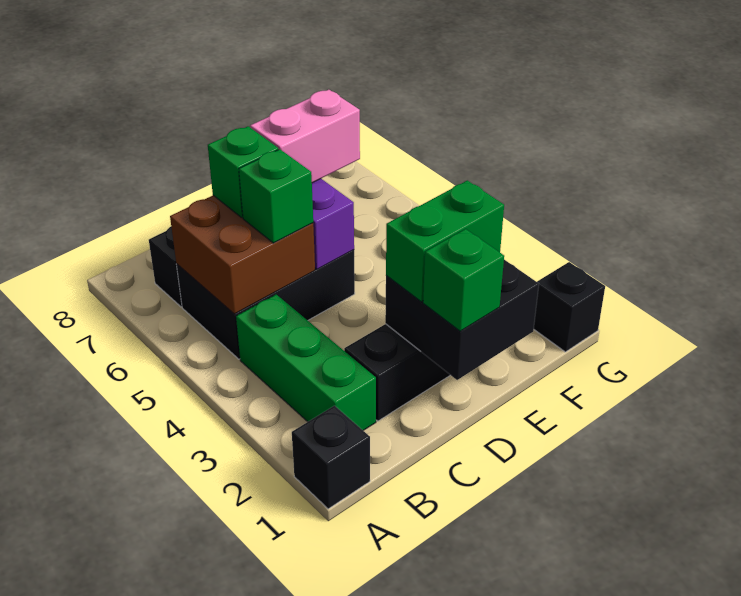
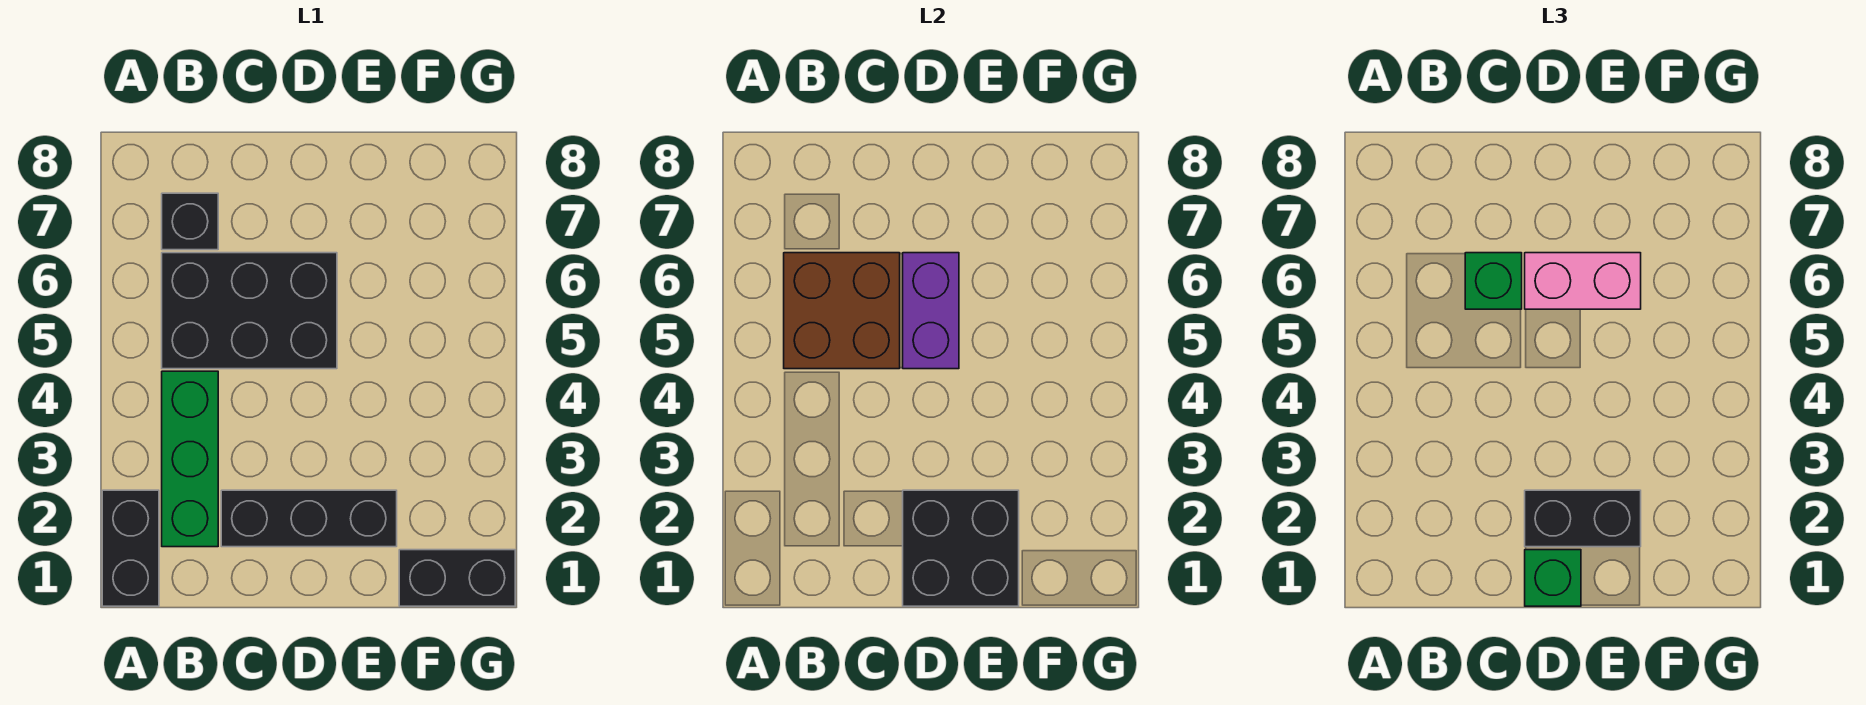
black brick A1 level 1 -> black brick A1:A2 level 1
green brick C5 level 3 -> none
green brick D2:E2 level 3 -> black brick D2:E2 level 3
black brick G1 level 1 -> black brick F1:G1 level 1

